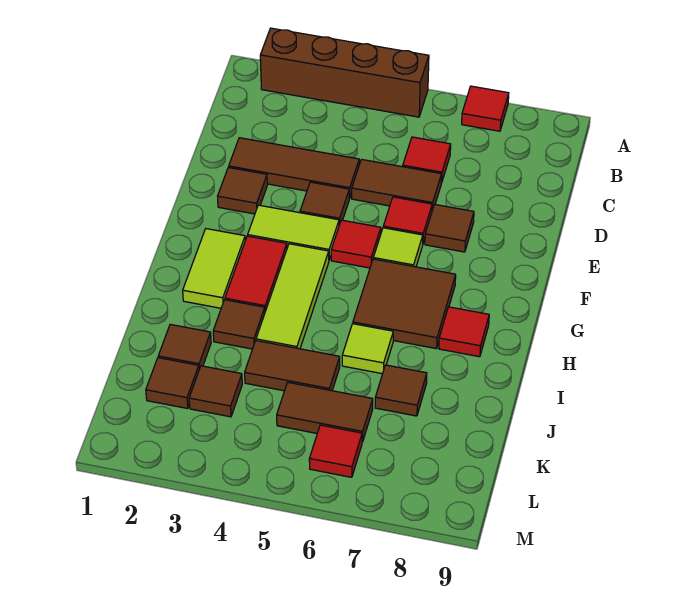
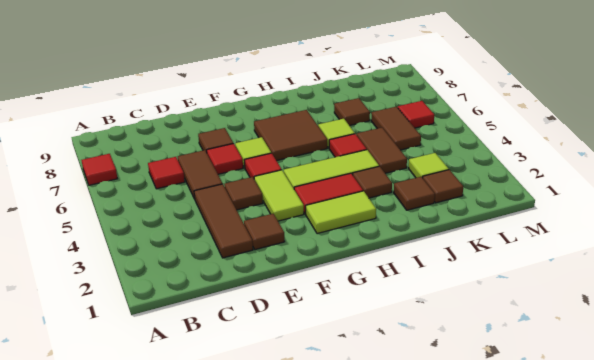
brown brick A2:A5 level 1 -> none
red tile H8 level 1 -> red tile I5 level 1
brown tile K3 level 1 -> lime tile K3 level 1

